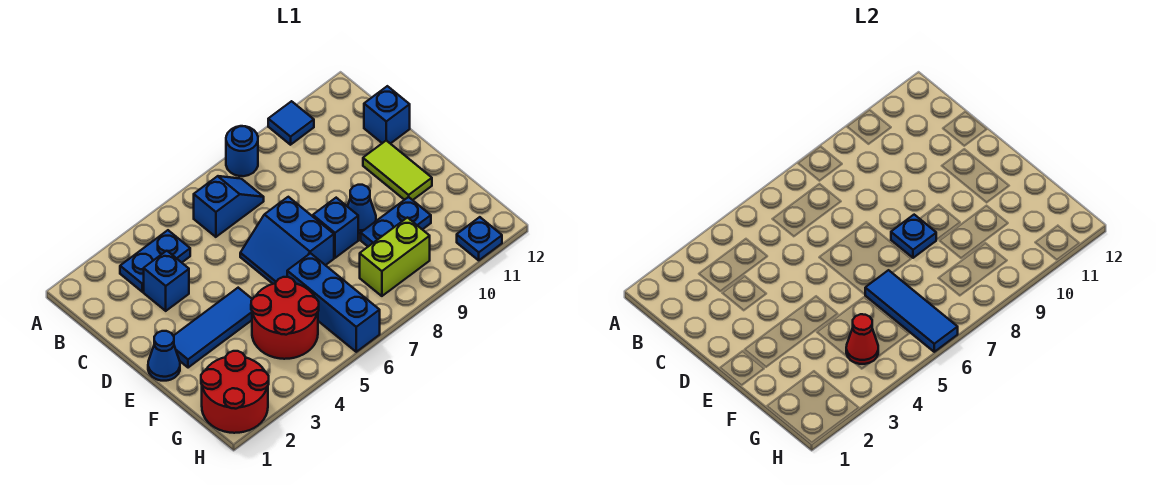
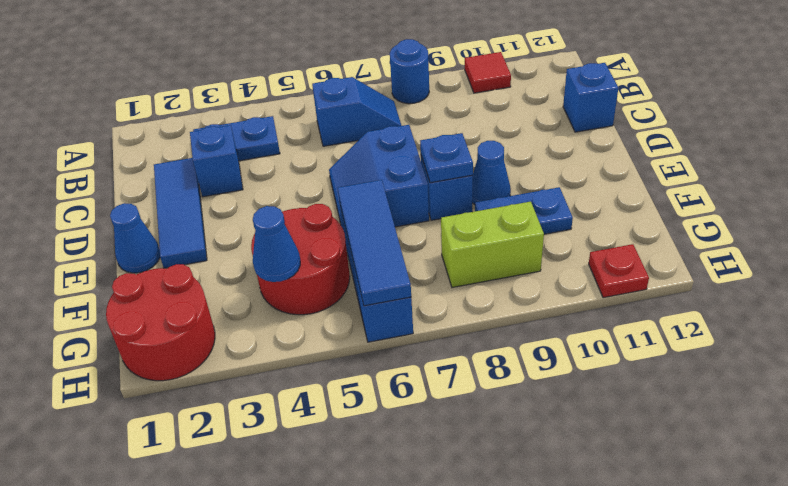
blue tile A10 level 1 -> red tile A10 level 1
lime tile D11:E11 level 1 -> none
blue tile E2:E4 level 1 -> blue tile C2:E2 level 1
red cone G4 level 2 -> blue cone G4 level 2
blue plate H11 level 1 -> red plate H11 level 1

